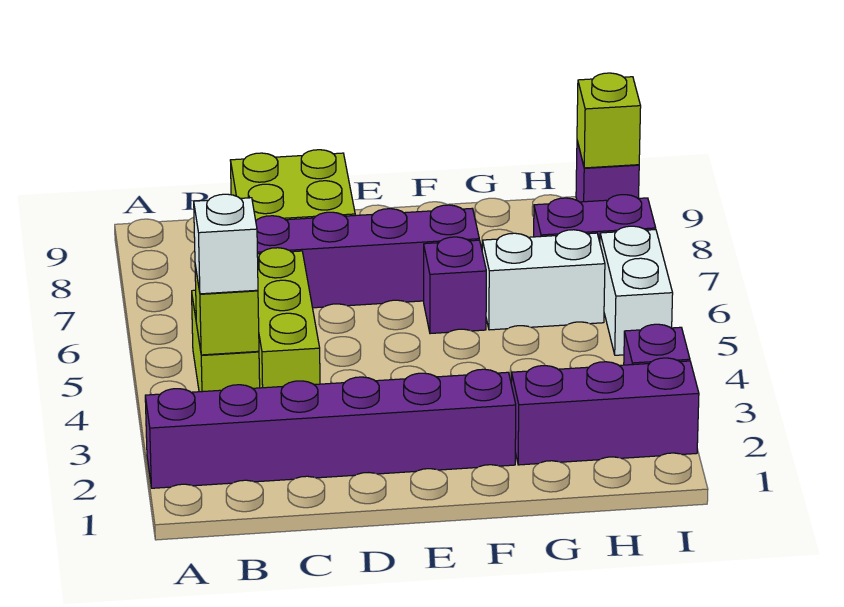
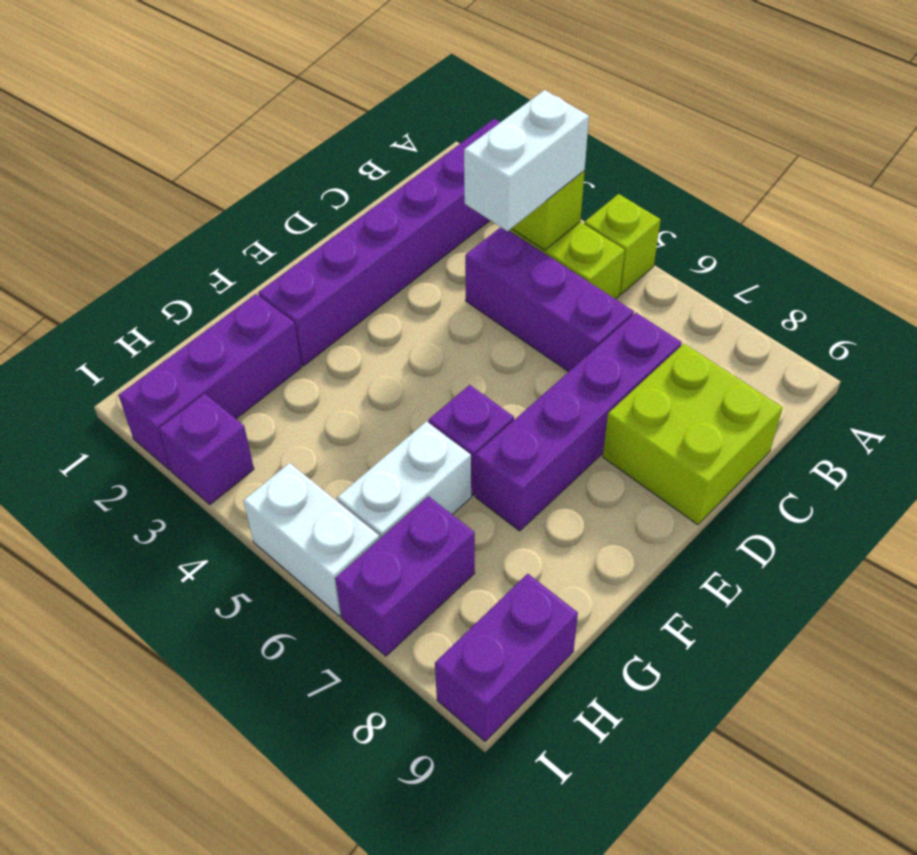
white brick B4 level 3 -> white brick B4:C4 level 3
lime brick C4:C6 level 1 -> purple brick C4:C6 level 1
purple brick I9 level 1 -> purple brick H9:I9 level 1
lime brick I9 level 2 -> lime brick A5 level 1

